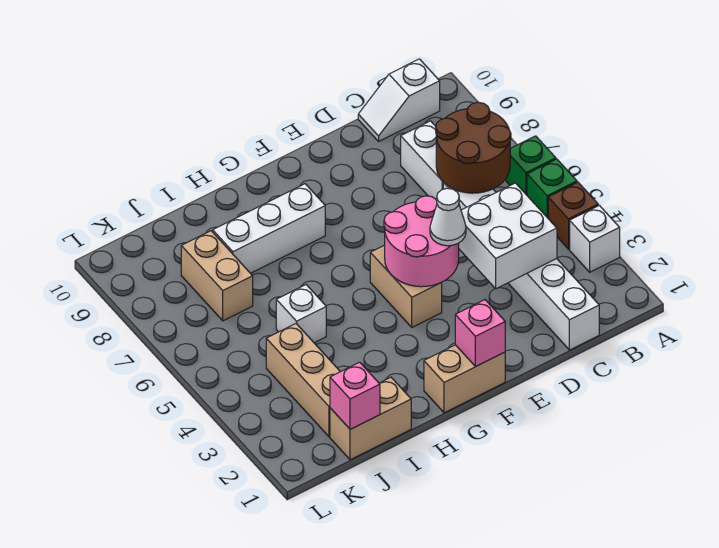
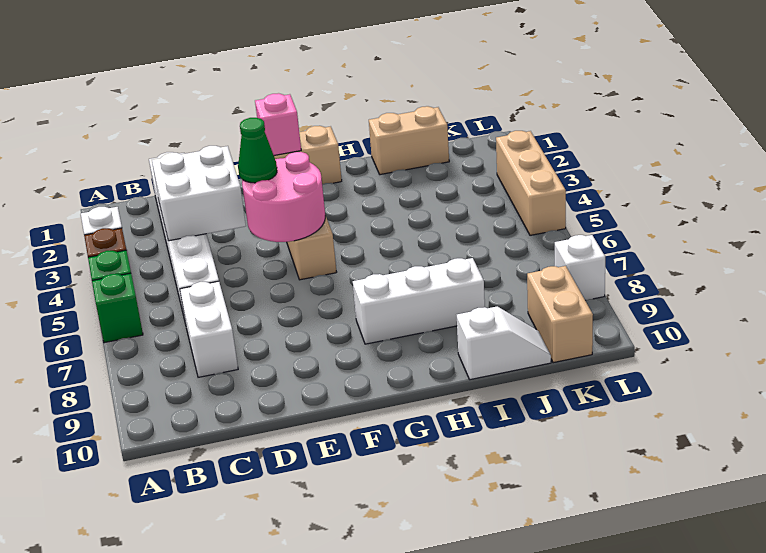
brown round brick B6:C7 level 2 -> none
white slope B10:C10 level 1 top B -> white slope I10:J10 level 1 top I
white cone E4 level 3 -> green cone E4 level 3
white brick I5 level 1 -> white brick L8 level 1
pink brick J1 level 2 -> none
tan brick J2:J4 level 1 -> tan brick L3:L5 level 1
tan brick J7:J8 level 1 -> tan brick K9:K10 level 1

